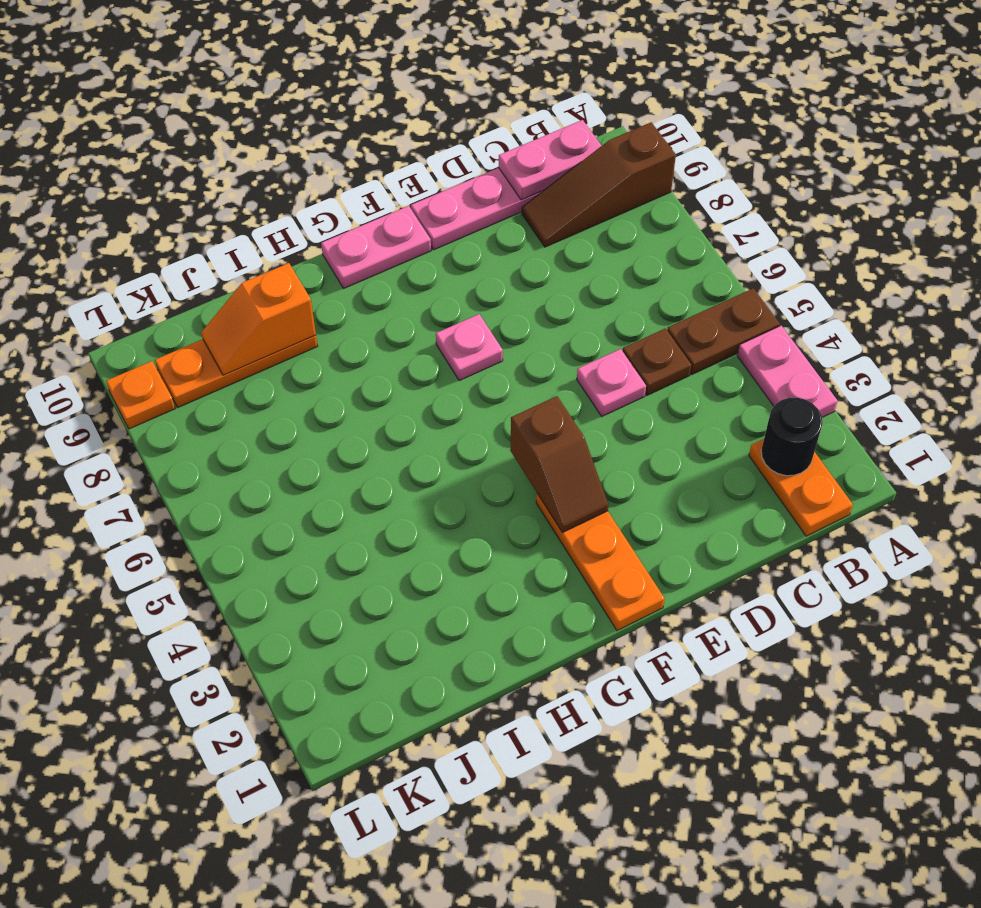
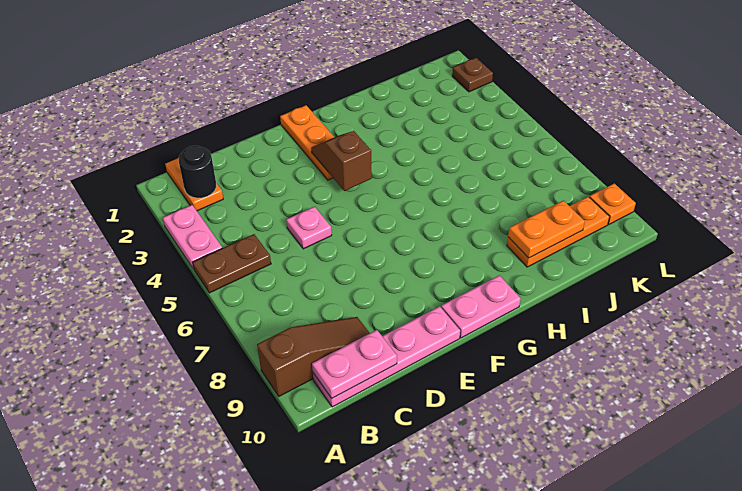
brown plate C5 level 1 -> brown plate L2 level 1
pink plate F7 level 1 -> none
orange slope I9:J9 level 2 top I -> orange plate I9:J9 level 2

